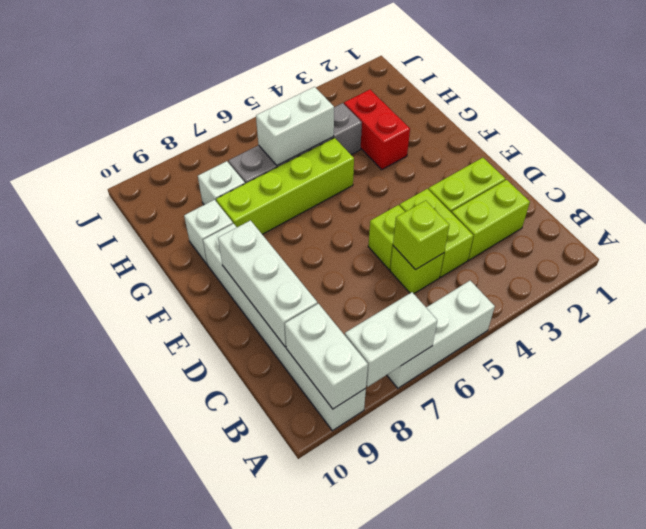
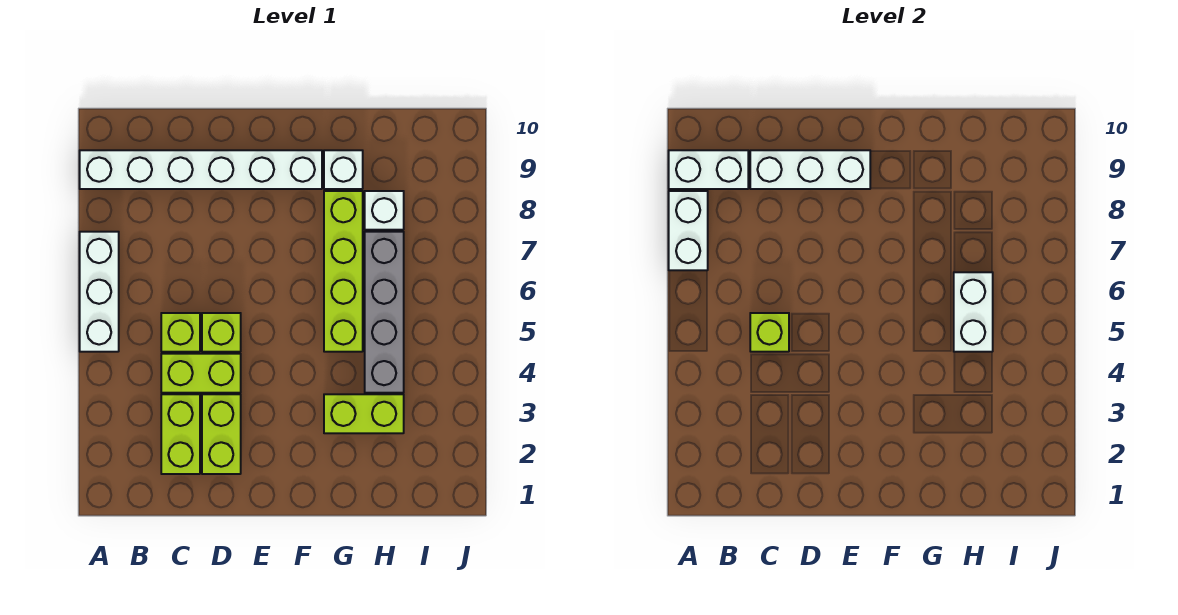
red brick G3:H3 level 1 -> lime brick G3:H3 level 1

